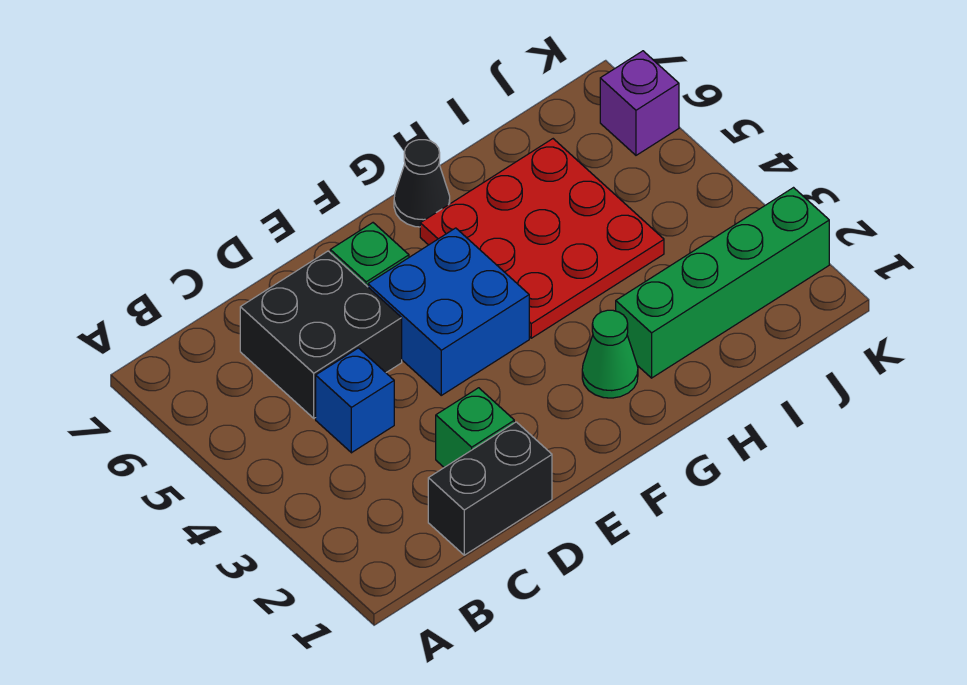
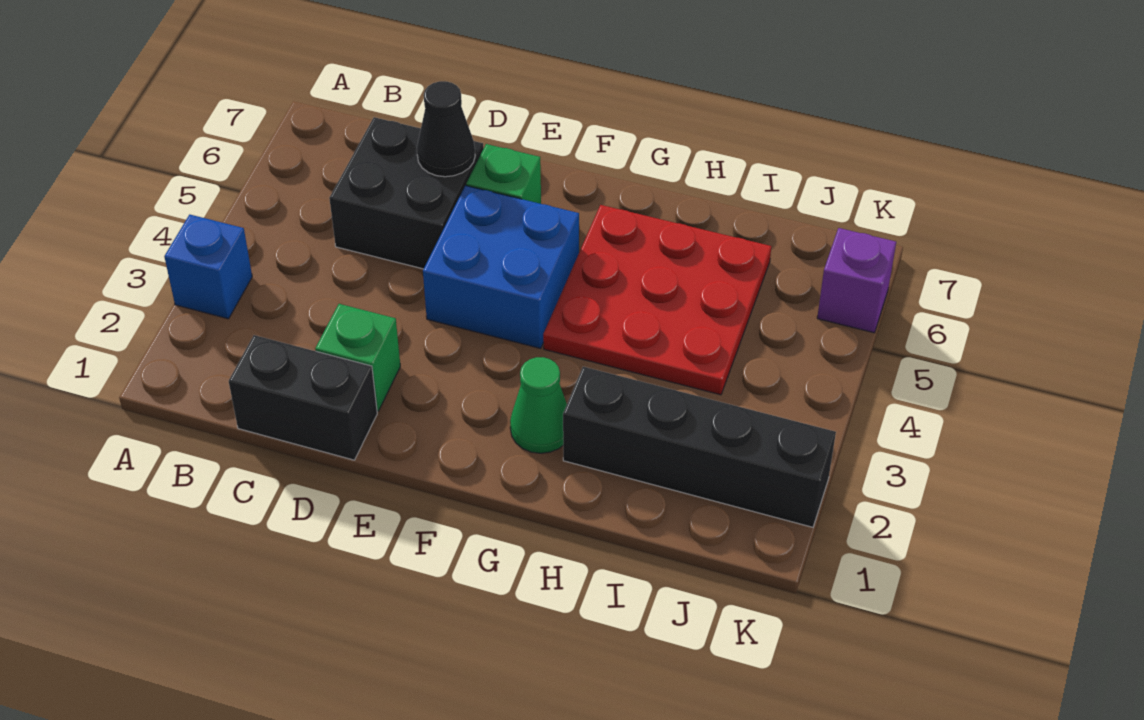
blue brick C4 level 1 -> blue brick A3 level 1
black cone G7 level 1 -> black cone D6 level 2
green brick H2:K2 level 1 -> black brick H2:K2 level 1

